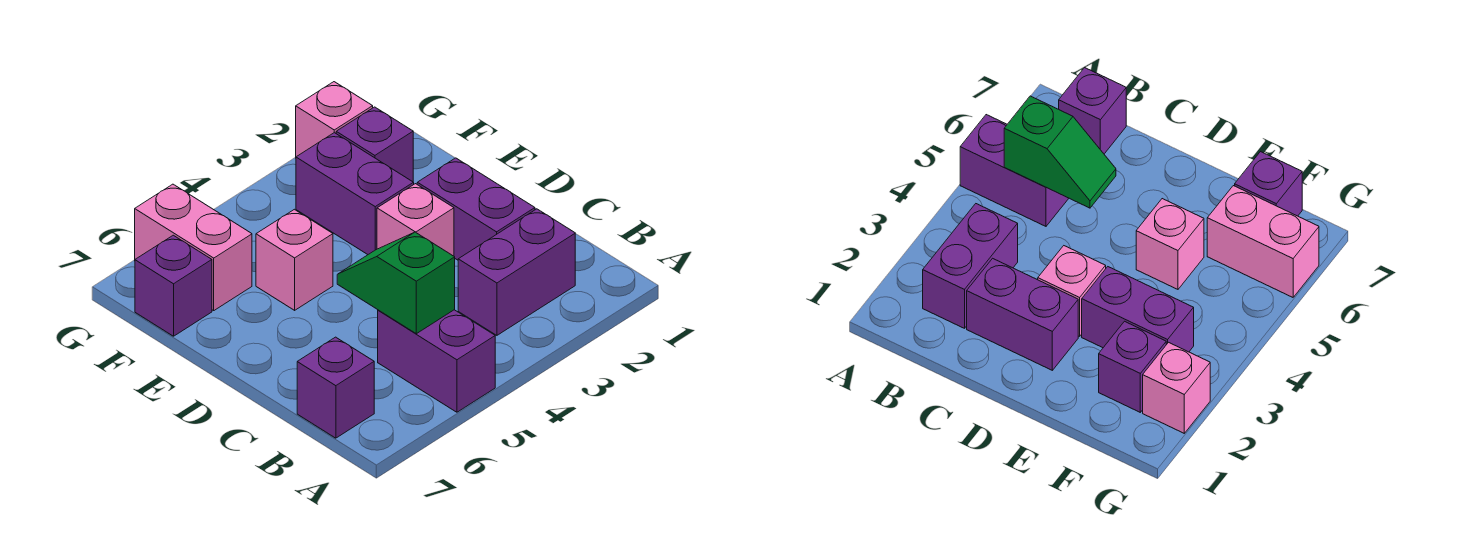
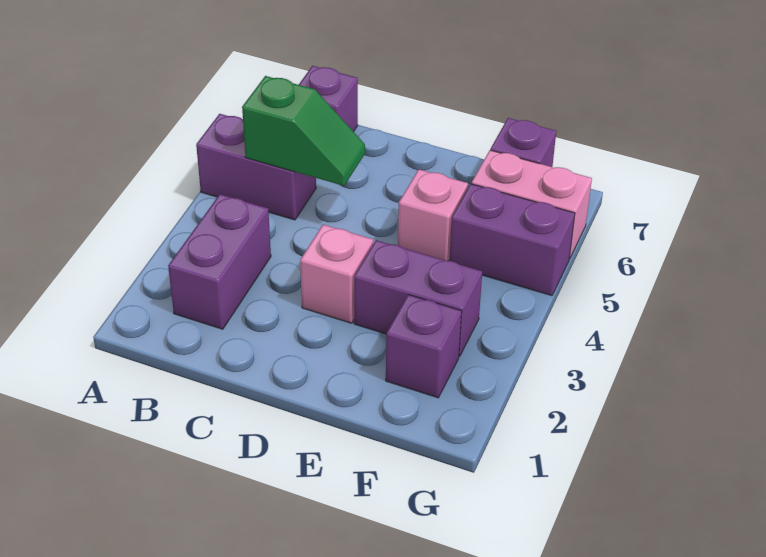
purple brick C2:D2 level 1 -> purple brick F5:G5 level 1
pink brick G2 level 1 -> none

